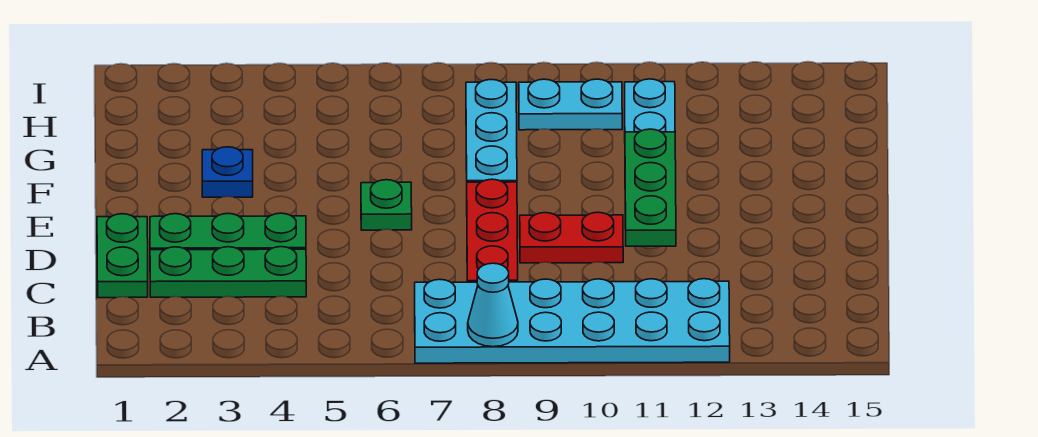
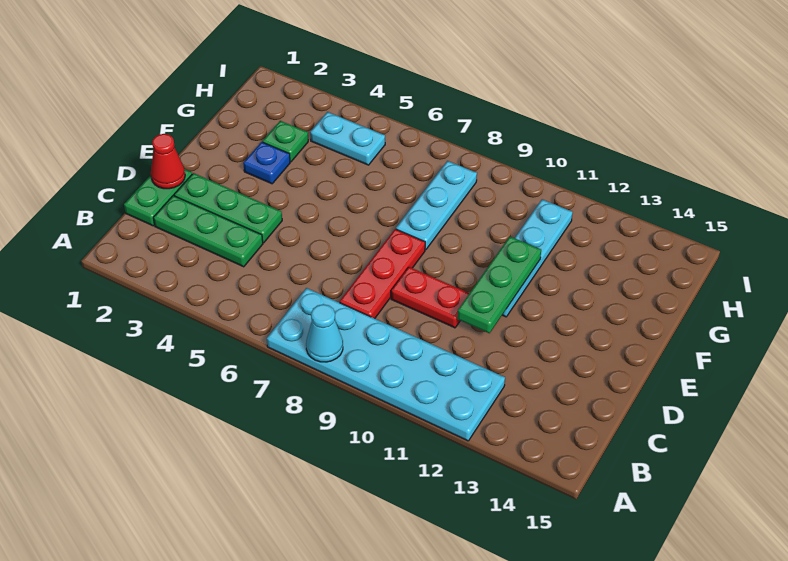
none -> red cone D1 level 2
green plate E6 level 1 -> green plate G3 level 1
cyan plate H9:H10 level 1 -> cyan plate H4:H5 level 1

